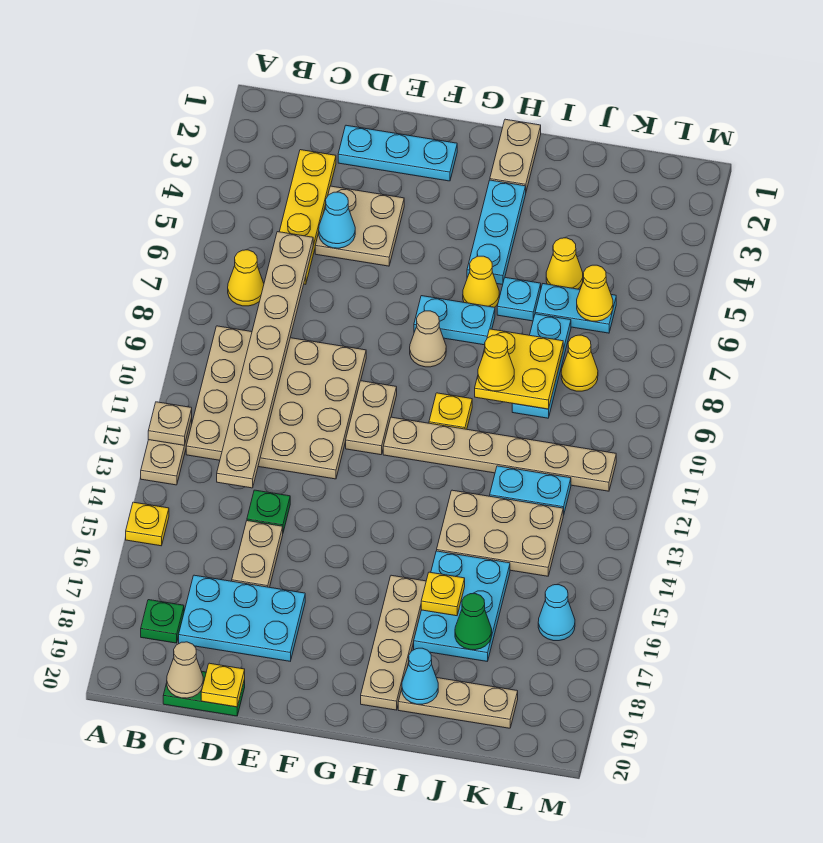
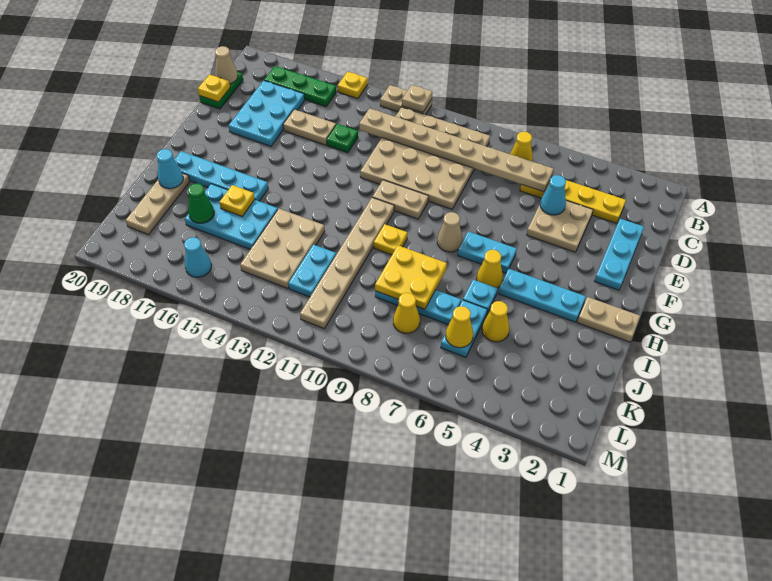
green plate B18 level 1 -> green plate B16:B18 level 1
cyan plate G7:H7 level 1 -> cyan plate G6:G7 level 1
tan plate H16:H19 level 1 -> cyan plate H16:H19 level 1
yellow cone I9 level 3 -> none

